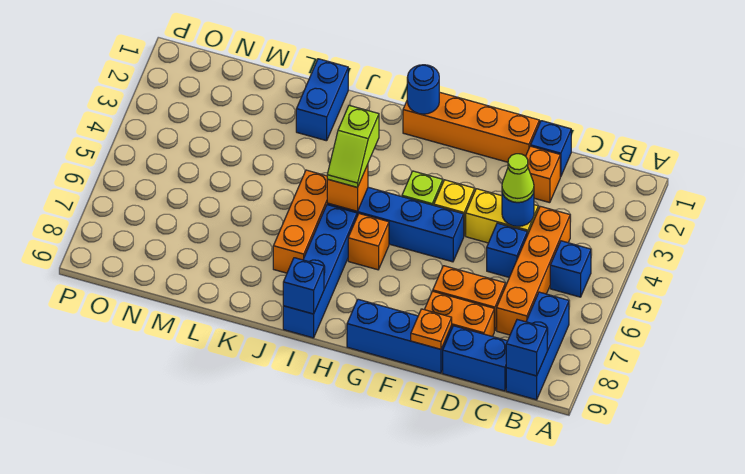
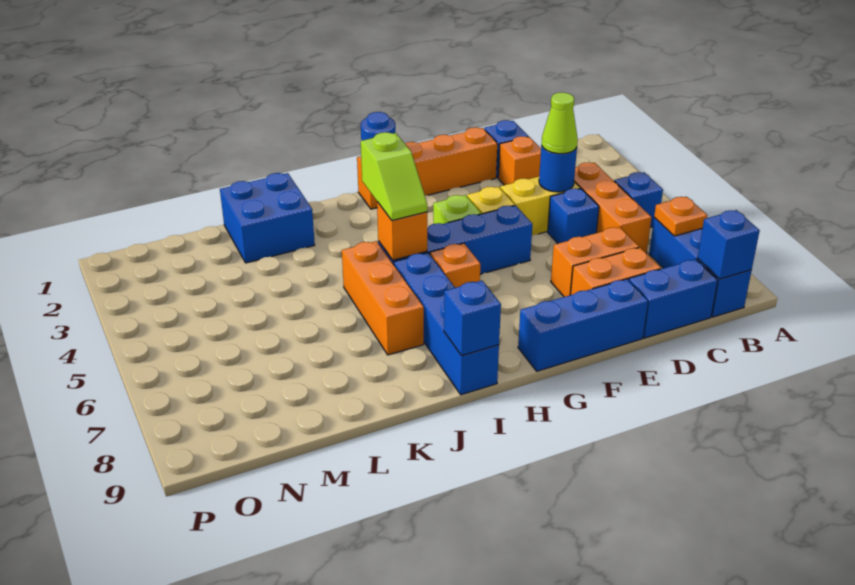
orange brick C4:C7 level 1 -> orange brick C4:C6 level 1
orange plate E9 level 2 -> orange plate B7 level 2
blue brick K1:K2 level 1 -> blue brick K1:L2 level 1

